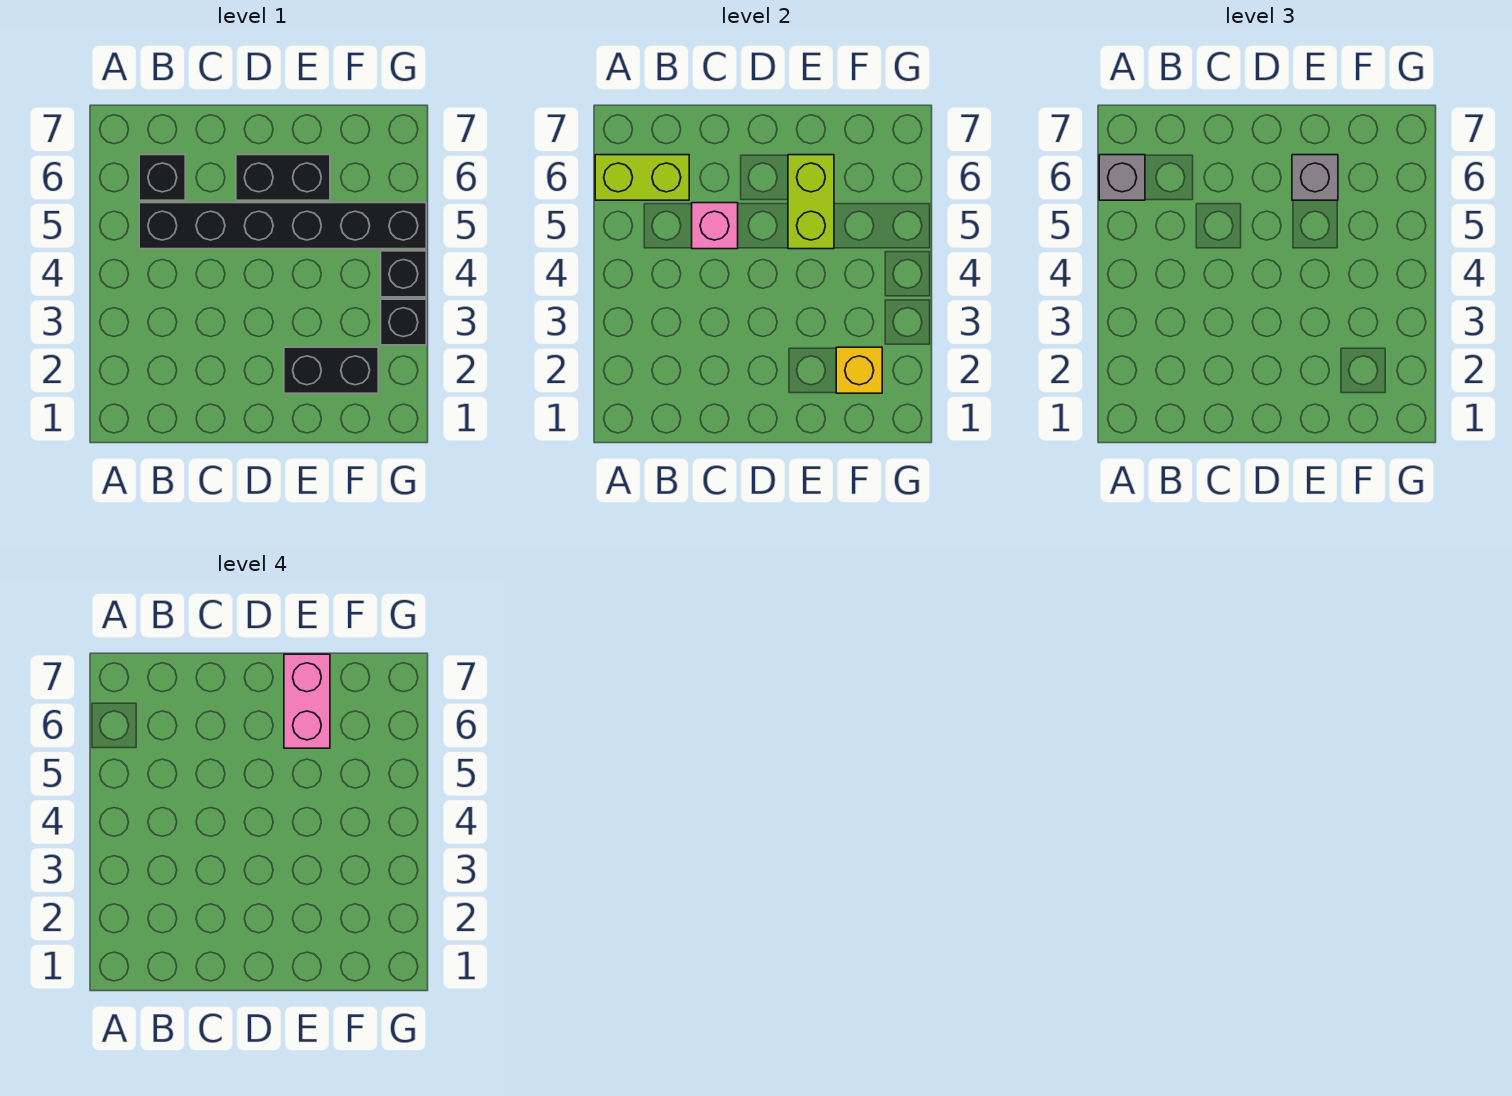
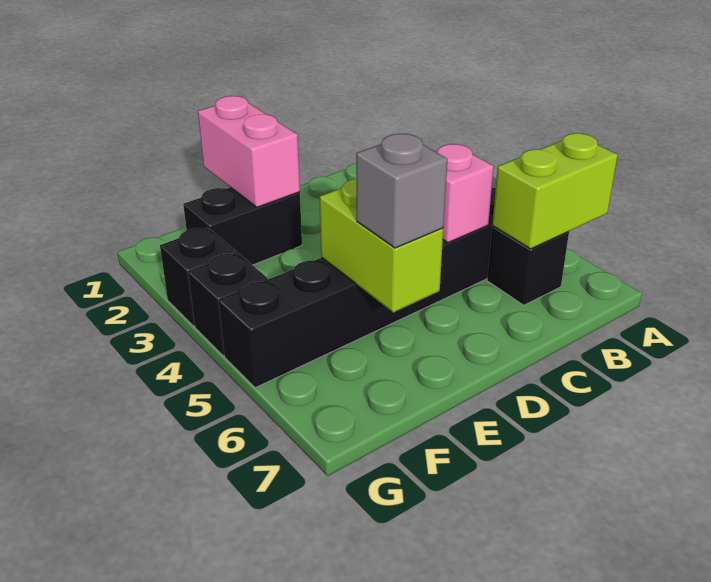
grey brick A6 level 3 -> none
black brick D6:E6 level 1 -> none
pink brick E6:E7 level 4 -> pink brick E1:E2 level 2
yellow brick F2 level 2 -> none

